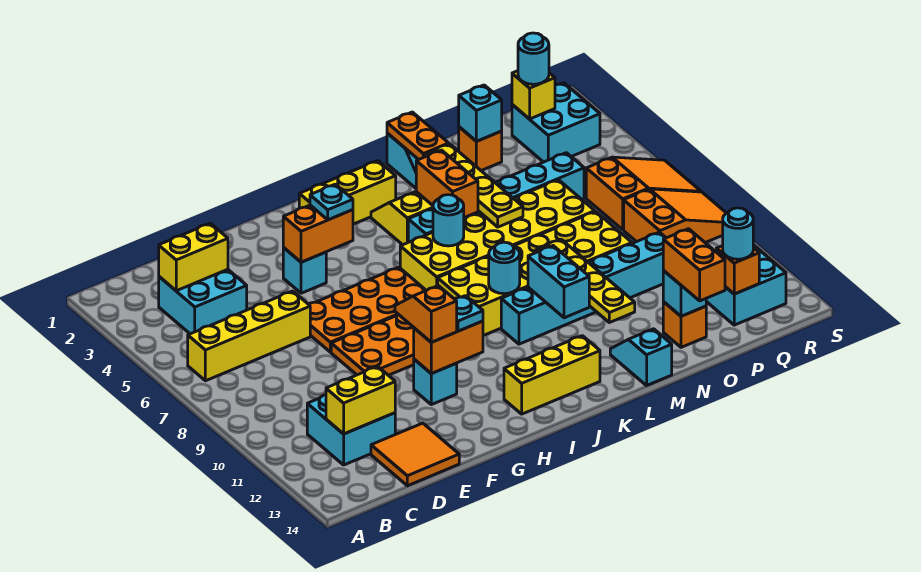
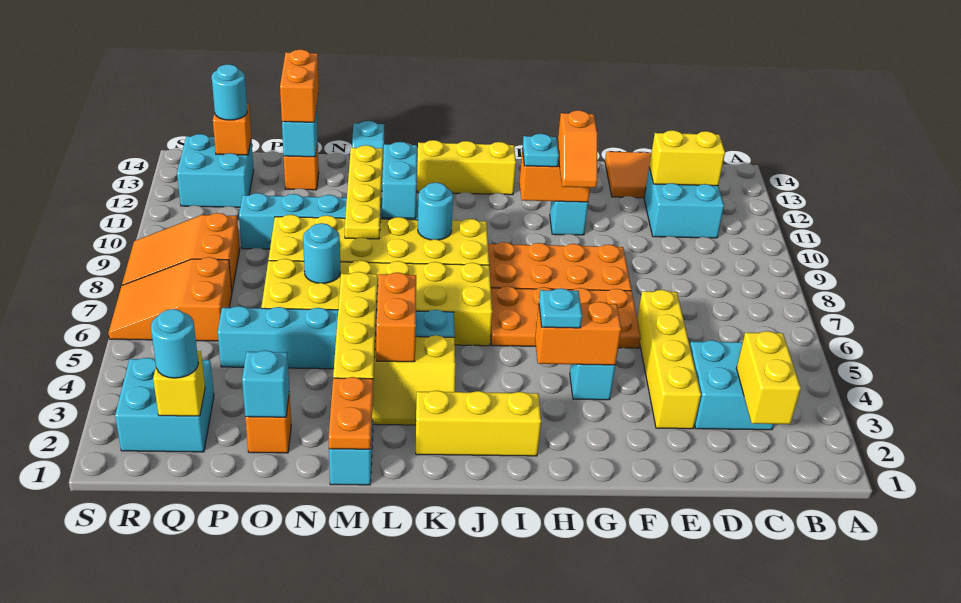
yellow brick B6:E6 level 1 -> yellow brick E3:E6 level 1
yellow brick C3:D3 level 2 -> yellow brick C2:C3 level 2
cyan round brick K6 level 2 -> cyan round brick N7 level 2

